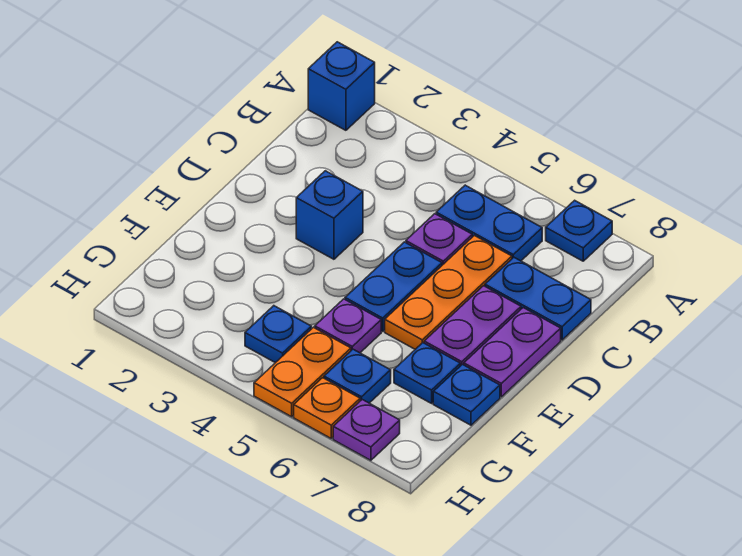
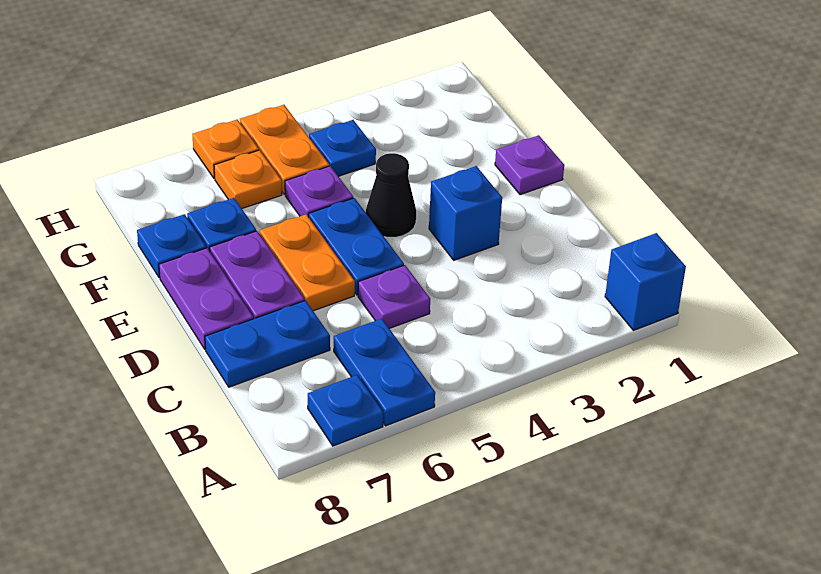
blue plate B5:B6 level 1 -> blue plate A6:B6 level 1
orange plate C6:E6 level 1 -> orange plate D6:E6 level 1
none -> black cone E4 level 1
blue plate G6 level 1 -> orange plate G6 level 1
purple plate H7 level 1 -> purple plate E1 level 1

